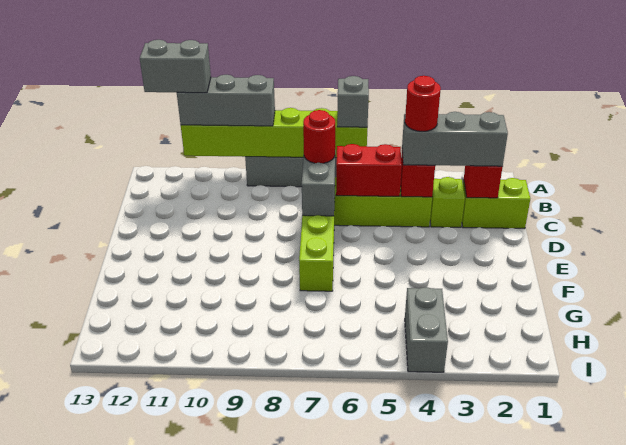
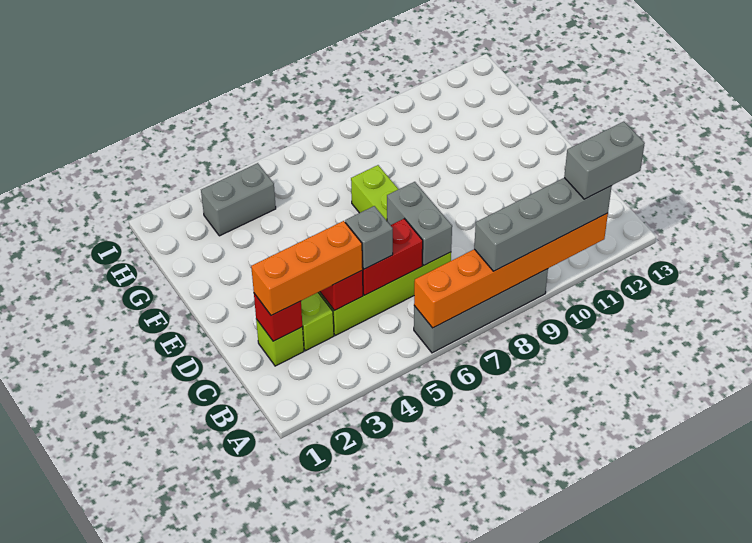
lime brick A6:A11 level 2 -> orange brick A6:A11 level 2
grey brick A6 level 3 -> grey brick C5 level 3
grey brick A9:A11 level 3 -> grey brick A8:A11 level 3
lime brick C1:C2 level 1 -> lime brick C2 level 1
grey brick C2:C4 level 3 -> orange brick C2:C4 level 3
red round brick C4 level 4 -> none
red round brick C7 level 3 -> none
grey brick H4:I4 level 1 -> grey brick H3:H4 level 1

